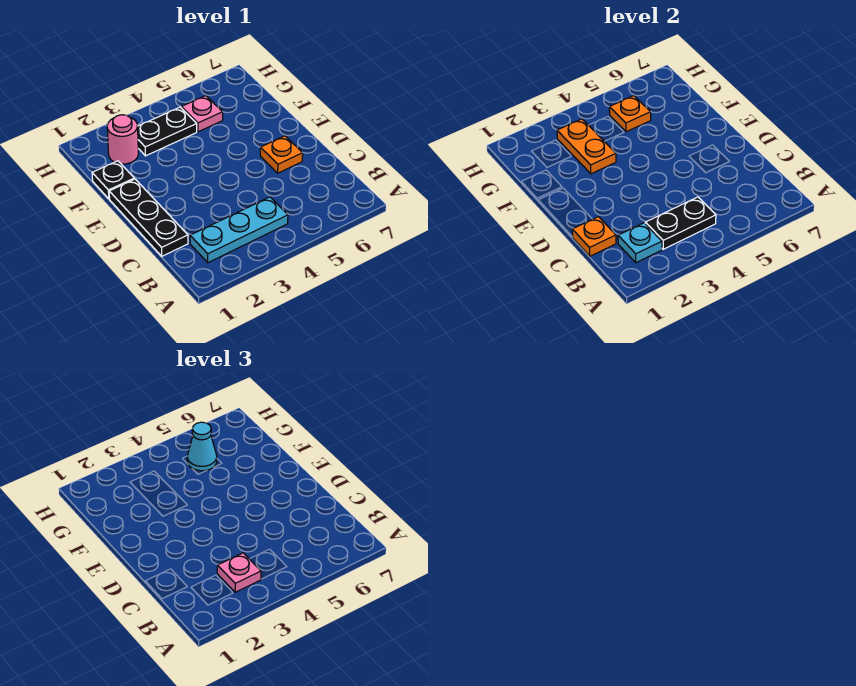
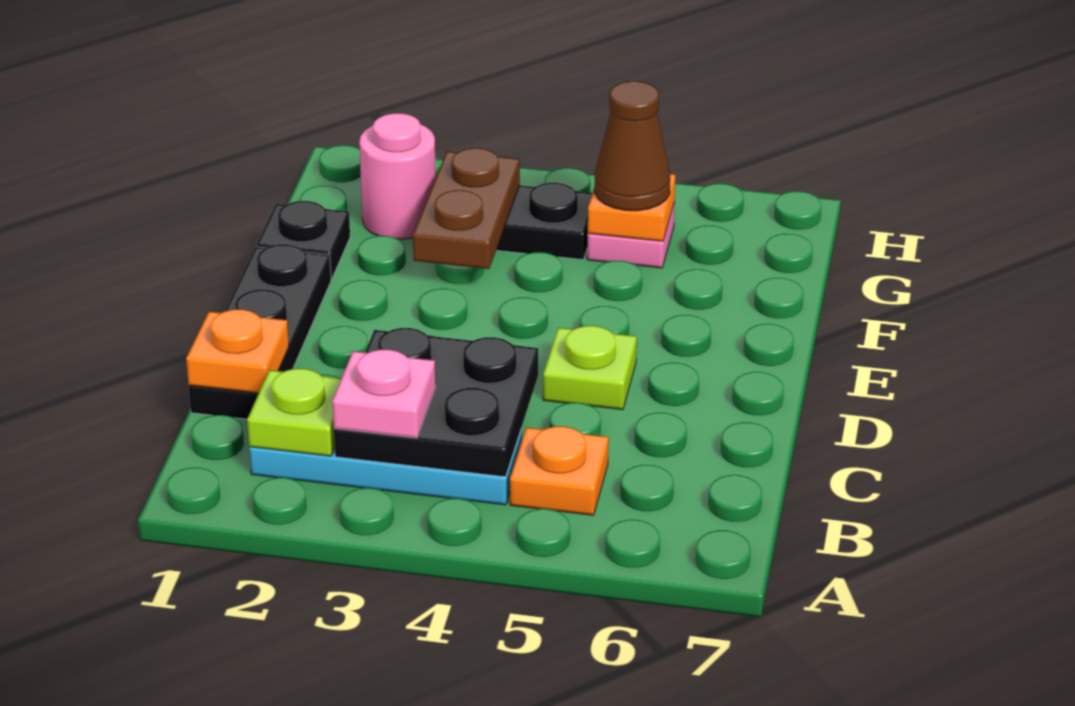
cyan plate B2 level 2 -> lime plate B2 level 2
black plate B3:B4 level 2 -> black plate B3:C4 level 2
none -> lime plate D5 level 1
orange plate D6 level 1 -> orange plate B5 level 1
orange plate F3:G3 level 2 -> brown plate F3:G3 level 2
cyan cone G5 level 3 -> brown cone G5 level 3

